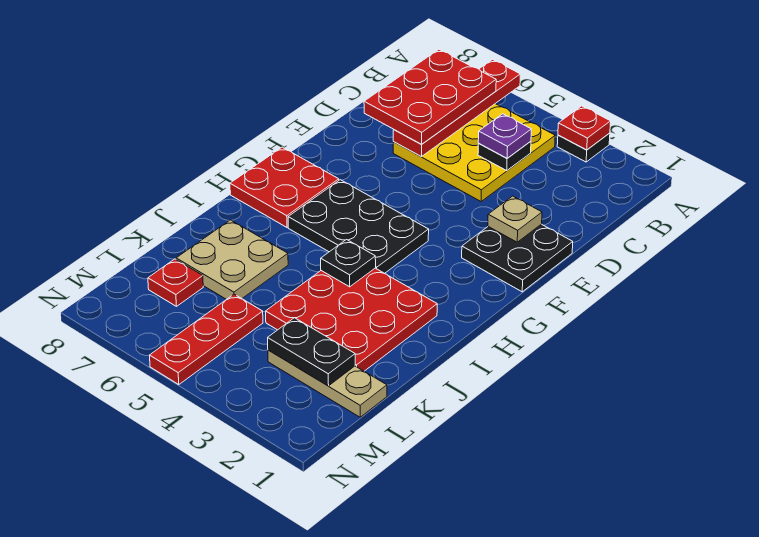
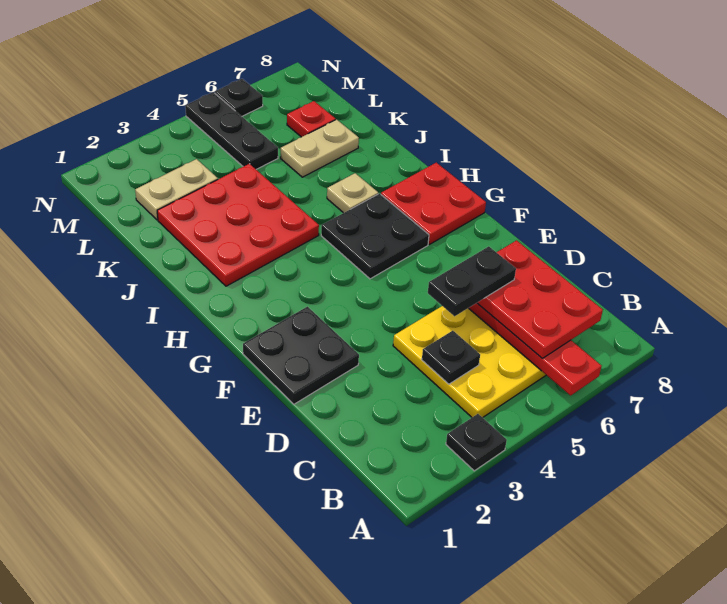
red plate A3 level 2 -> none
purple plate C4 level 3 -> none
tan plate E2 level 2 -> tan plate I6 level 1
black plate G4:H6 level 1 -> black plate G5:H6 level 1
black plate I4 level 2 -> black plate N6 level 1
tan plate J6:K7 level 1 -> tan plate K6:K7 level 1
tan plate L1:L3 level 1 -> tan plate L2:L3 level 1
black plate L2:L3 level 2 -> black plate D5:D6 level 4
red plate L5:N5 level 1 -> black plate L5:N5 level 1

